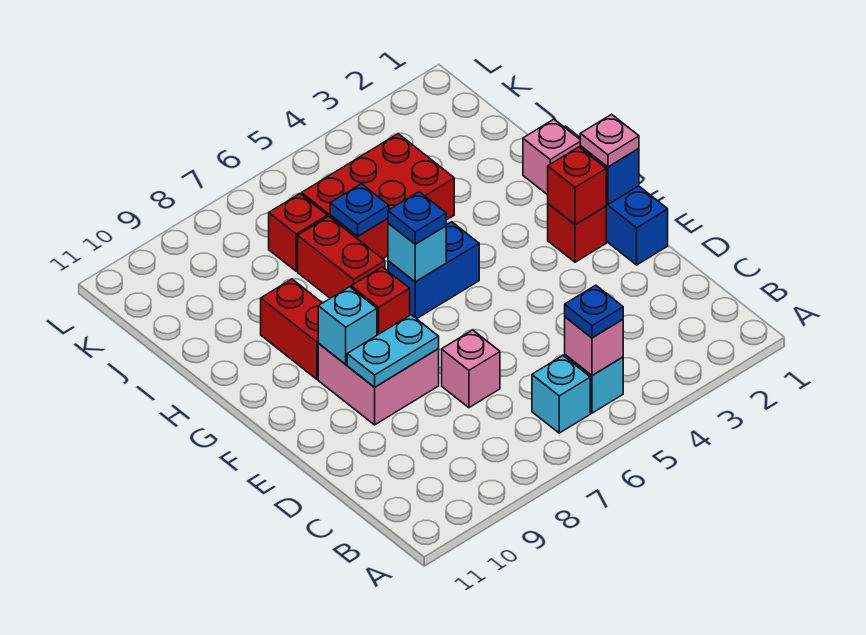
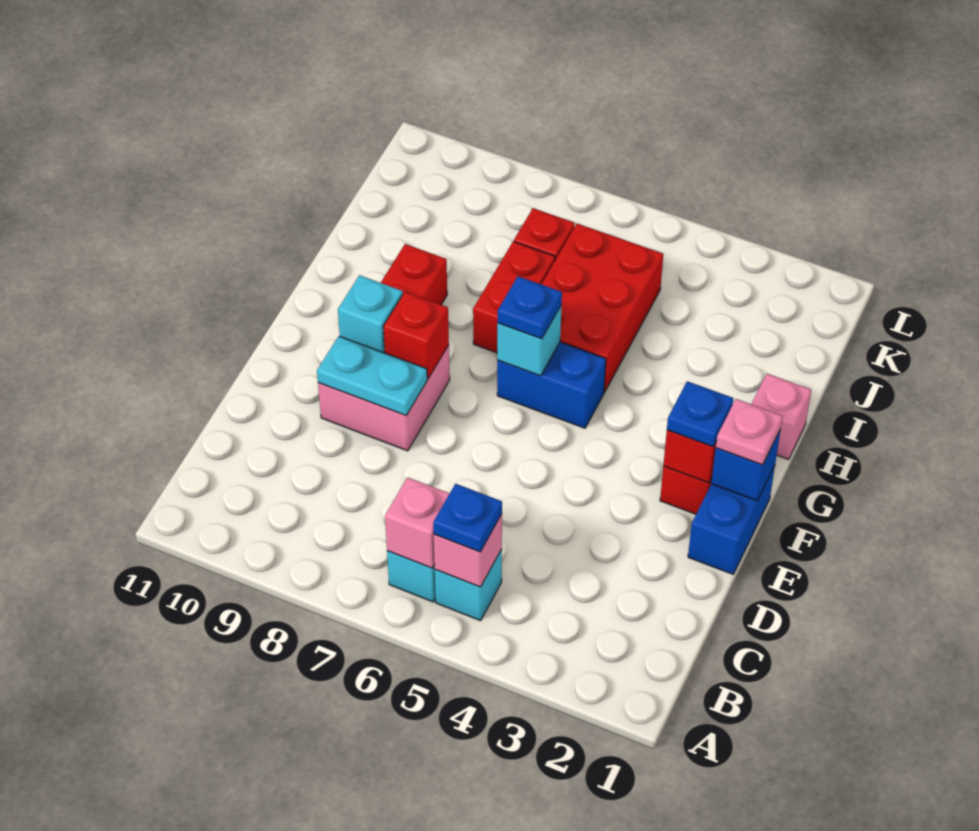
pink brick D7 level 1 -> pink brick B6 level 2
red brick I4:J6 level 1 -> red brick H5:J6 level 1
blue plate I6 level 2 -> blue plate F2 level 3

